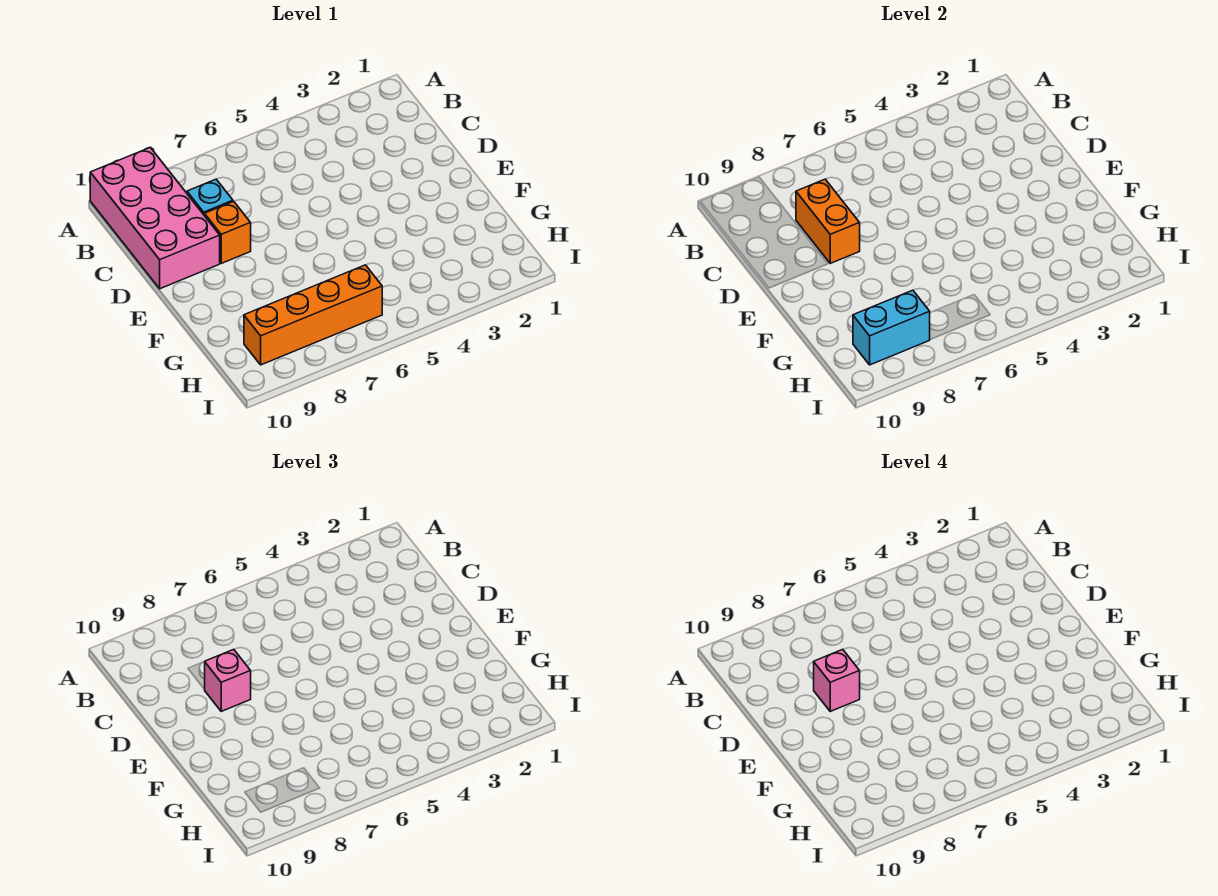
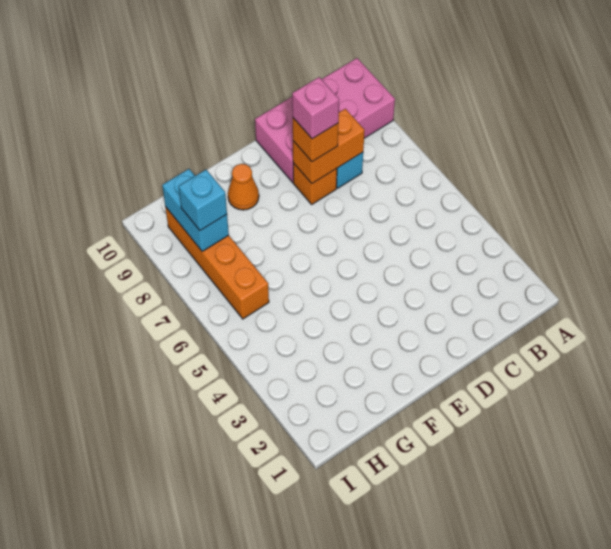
pink brick D8 level 3 -> orange brick D8 level 3
none -> orange cone F9 level 1
none -> cyan brick H8 level 3

